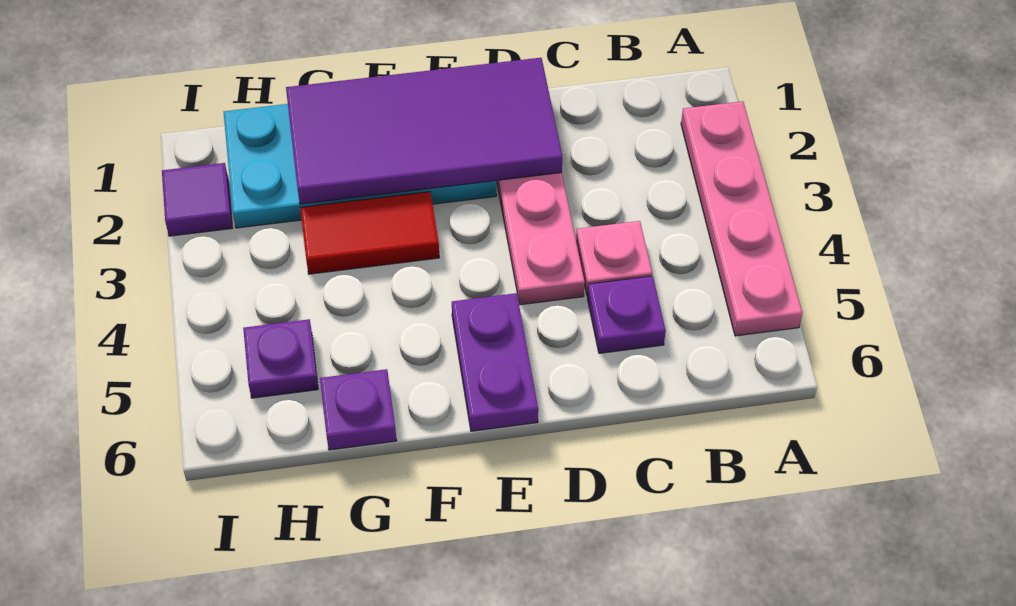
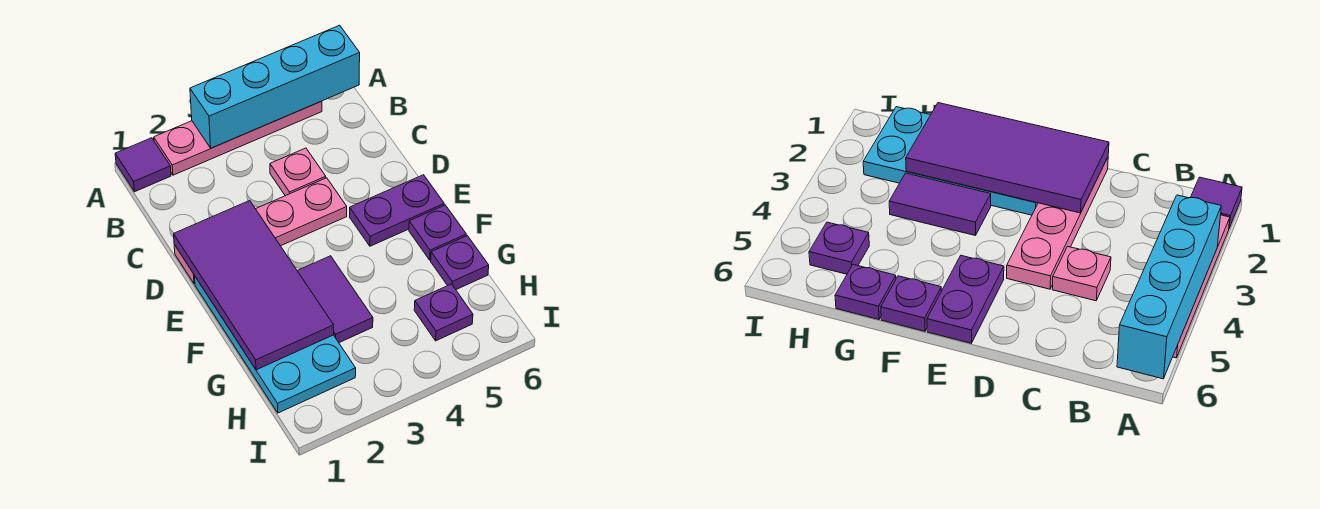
none -> cyan brick A3:A6 level 2
purple plate C5 level 1 -> purple plate F6 level 1
red tile F3:G3 level 1 -> purple tile F3:G3 level 1
purple tile I2 level 1 -> purple tile A1 level 1

